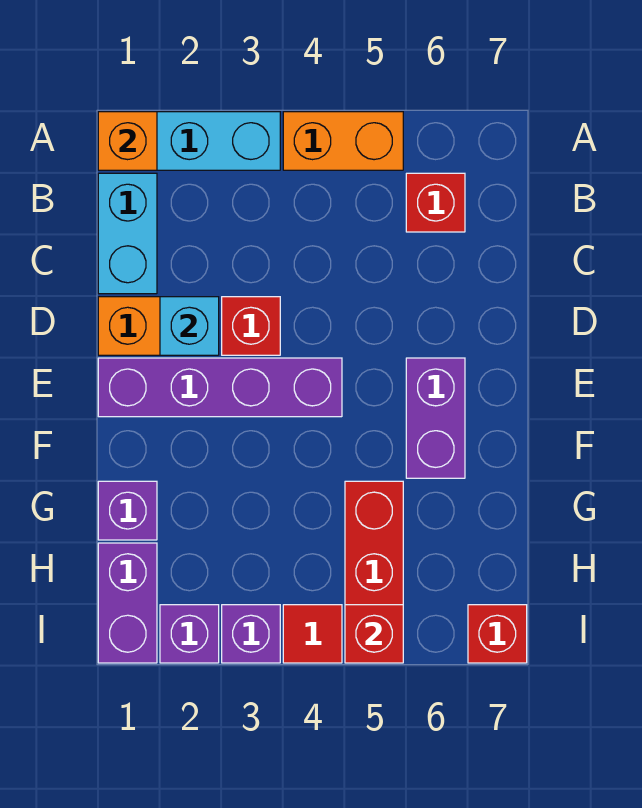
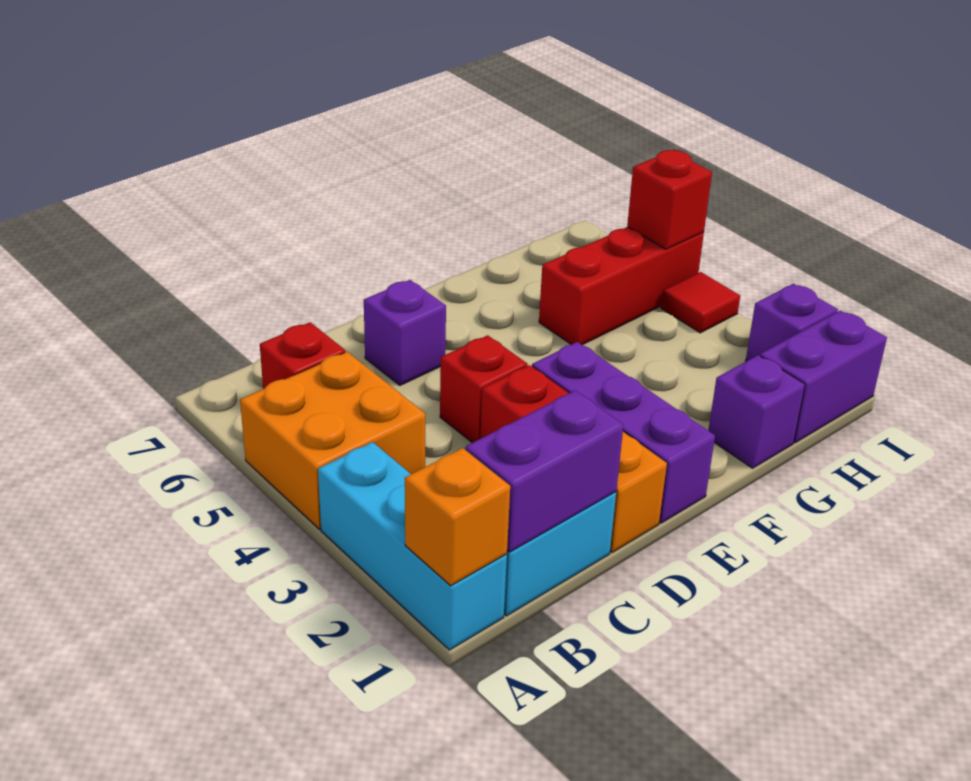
orange brick A4:A5 level 1 -> orange brick A4:B5 level 1
cyan brick D2 level 2 -> none
purple brick E1:E4 level 1 -> purple brick E1:E3 level 1
purple brick E6:F6 level 1 -> purple brick B1:C1 level 2
purple brick I3 level 1 -> purple brick D6 level 1
red brick I7 level 1 -> red brick D4 level 1

